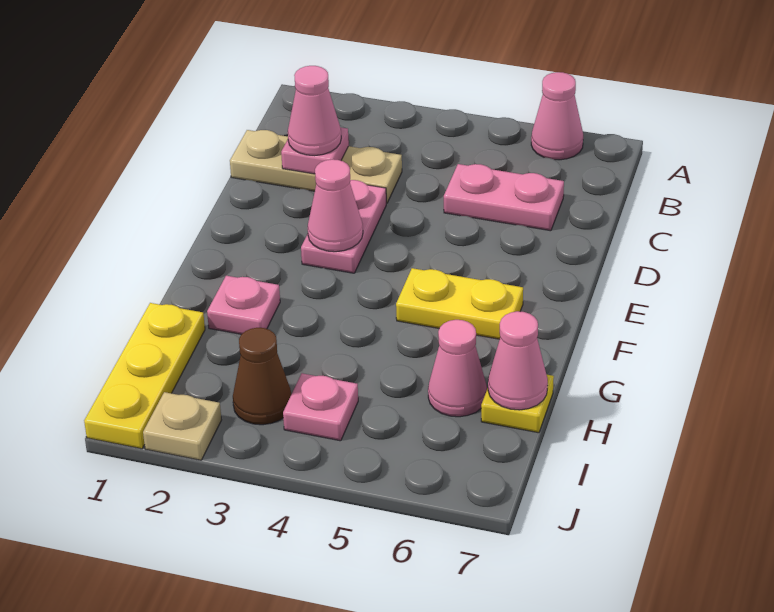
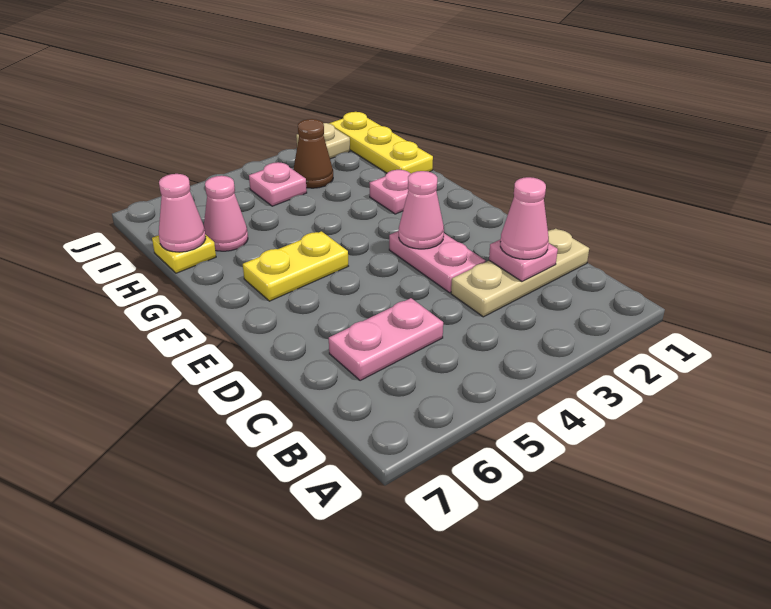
pink cone A6 level 1 -> none

